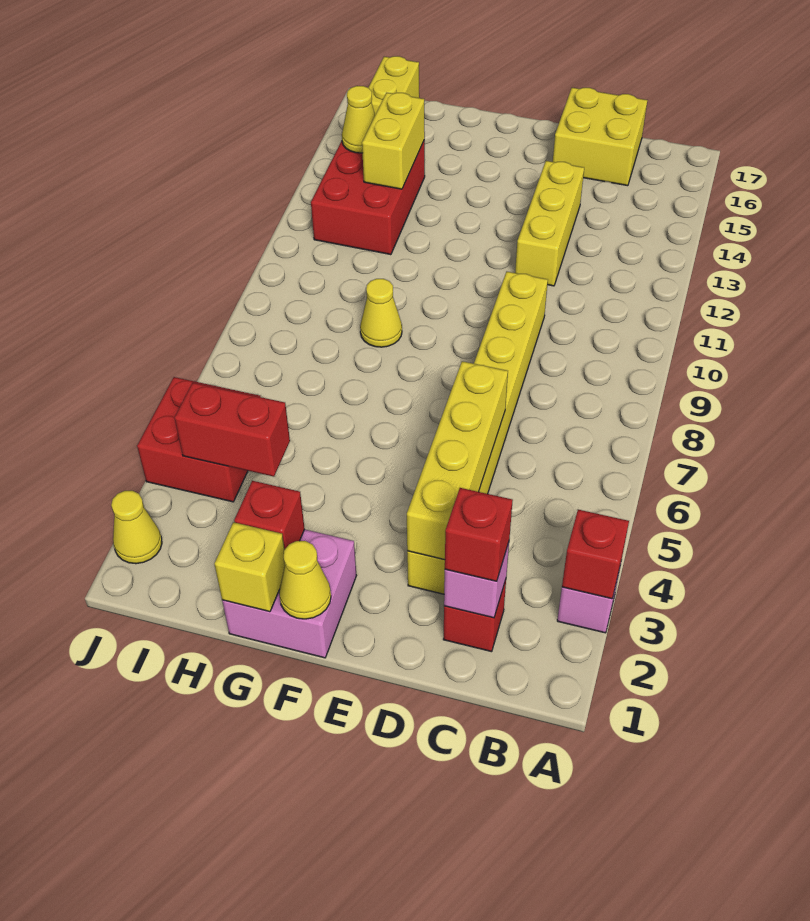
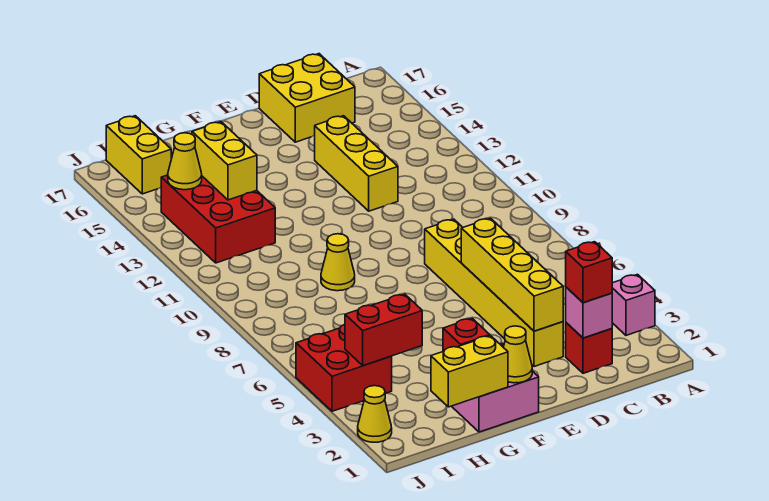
red brick A3 level 2 -> none
yellow brick D3:D10 level 1 -> yellow brick D3:D8 level 1
yellow brick G1 level 2 -> yellow brick G1:H1 level 2

